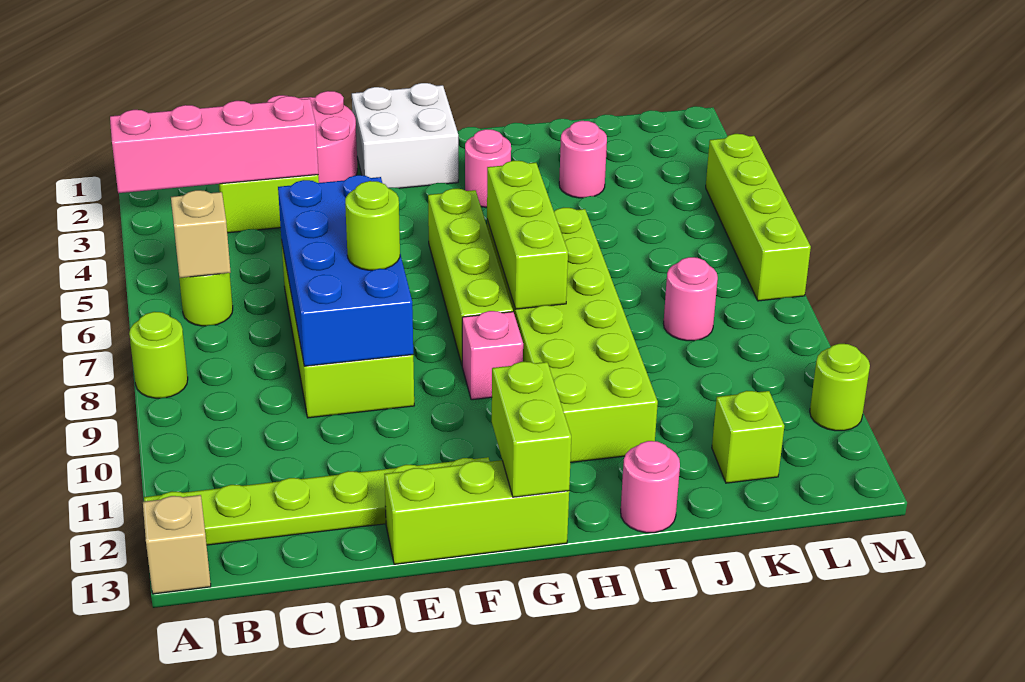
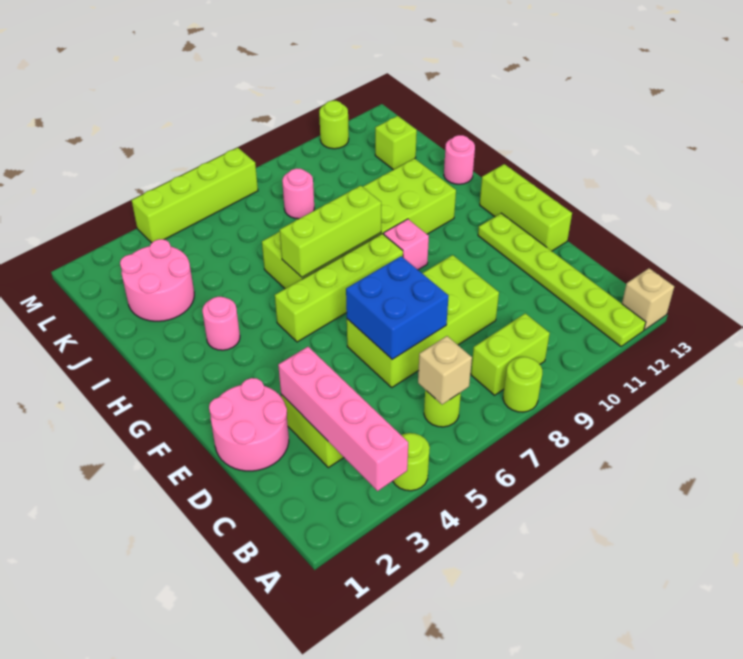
blue brick D6:E9 level 2 -> blue brick D6:E7 level 2
lime round brick E8 level 3 -> lime round brick A4 level 1
white brick F1:G2 level 1 -> none
lime brick G12:G13 level 2 -> lime brick B8:B9 level 1
pink round brick J3 level 1 -> pink round brick J2:K3 level 1

